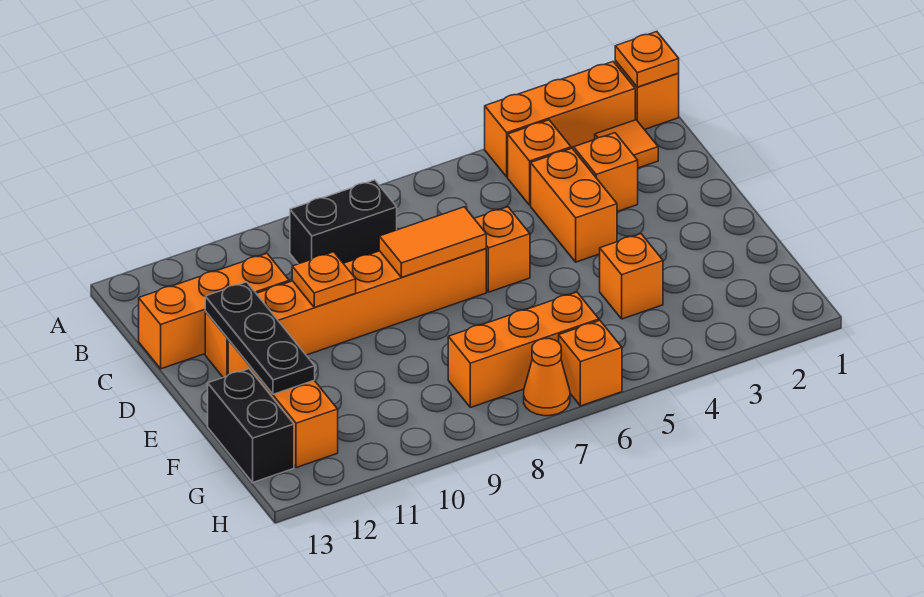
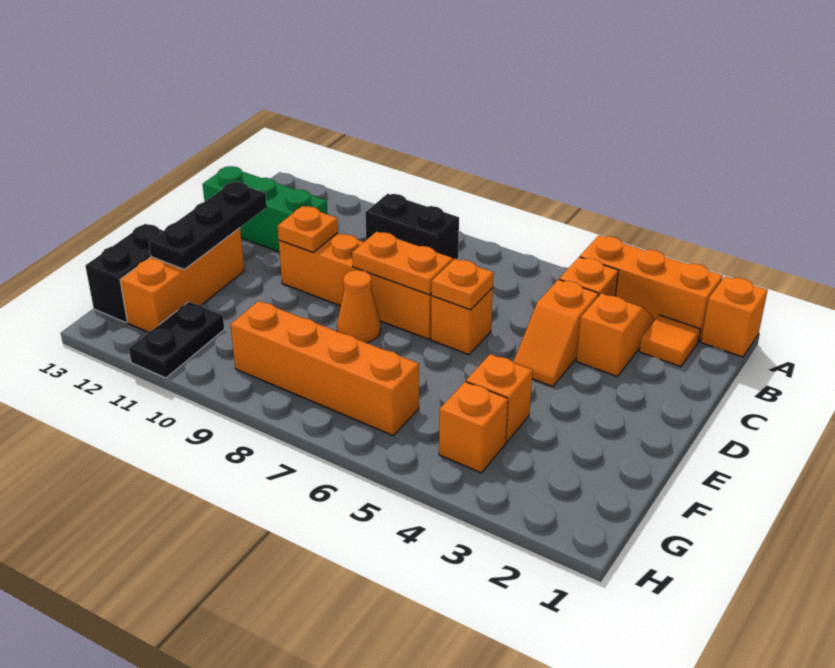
orange plate A1 level 2 -> orange plate D6 level 2
orange brick C4:D4 level 1 -> orange slope C4:D4 level 1 top C
orange brick C11:C13 level 1 -> green brick C11:C13 level 1
orange brick D7:D12 level 1 -> orange brick D7:D10 level 1
orange tile D7:D8 level 2 -> orange plate D7:D8 level 2
orange brick G6:G8 level 1 -> orange brick G6:G9 level 1
none -> black plate G11:H11 level 1
orange brick H6 level 1 -> orange brick G4 level 1
orange cone H7 level 1 -> orange cone E8 level 1

